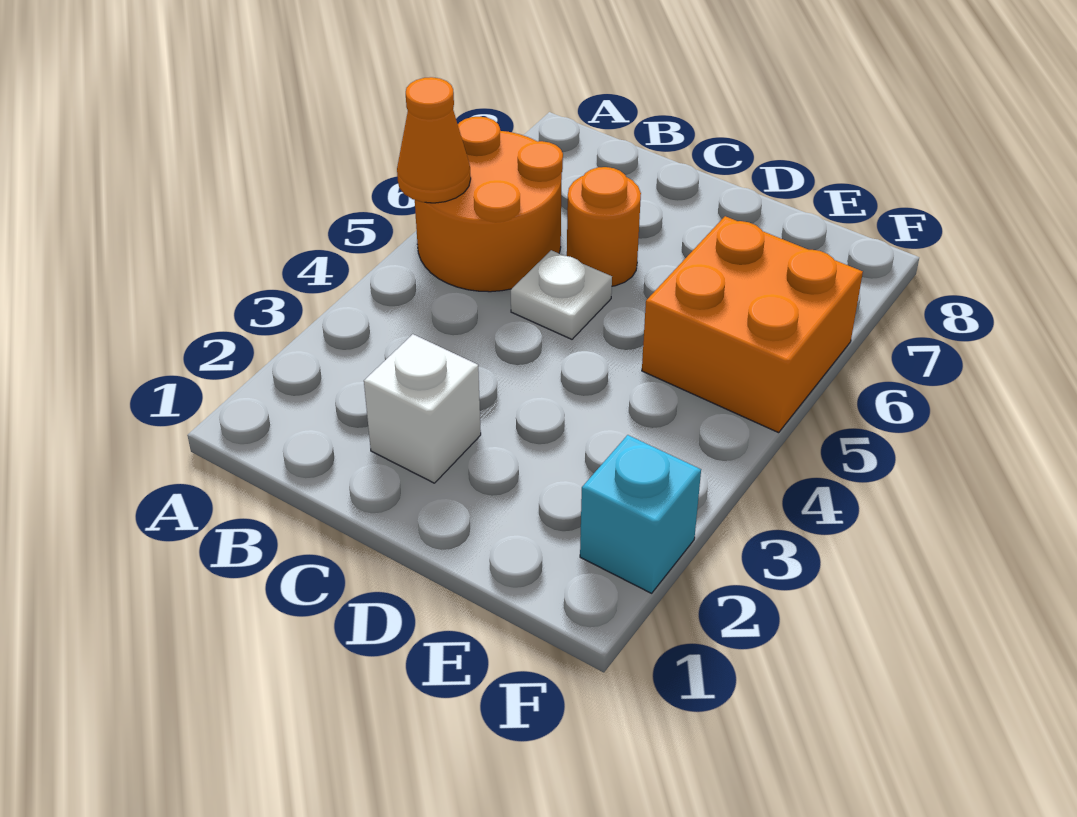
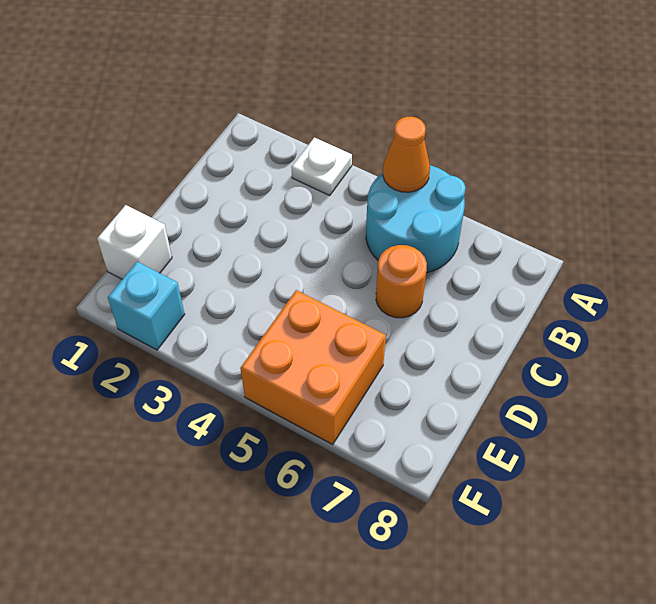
orange round brick A5:B6 level 1 -> cyan round brick A5:B6 level 1
white brick C2 level 1 -> white brick E1 level 1
white plate C5 level 1 -> white plate A3 level 1

